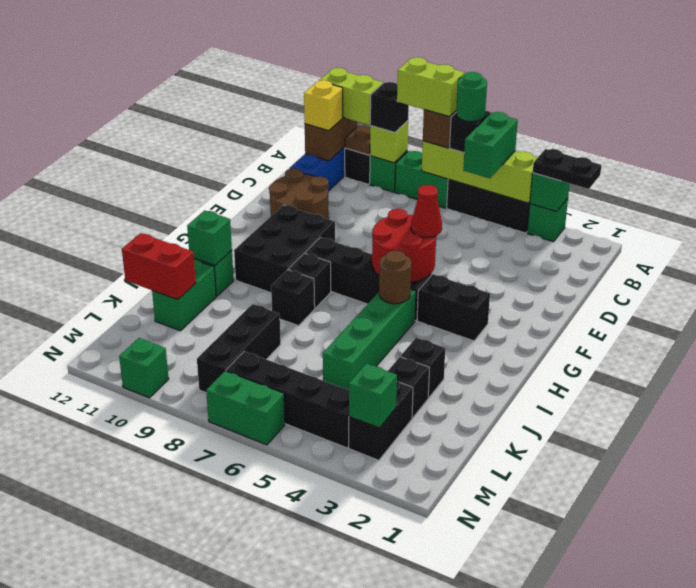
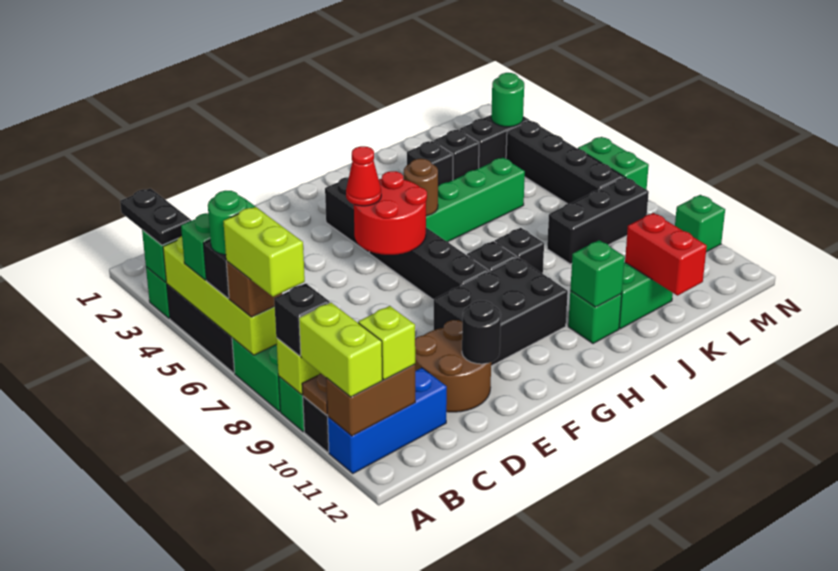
yellow brick B11 level 3 -> lime brick B11 level 3
none -> black round brick E11 level 2
green brick M3 level 2 -> green round brick M3 level 2

